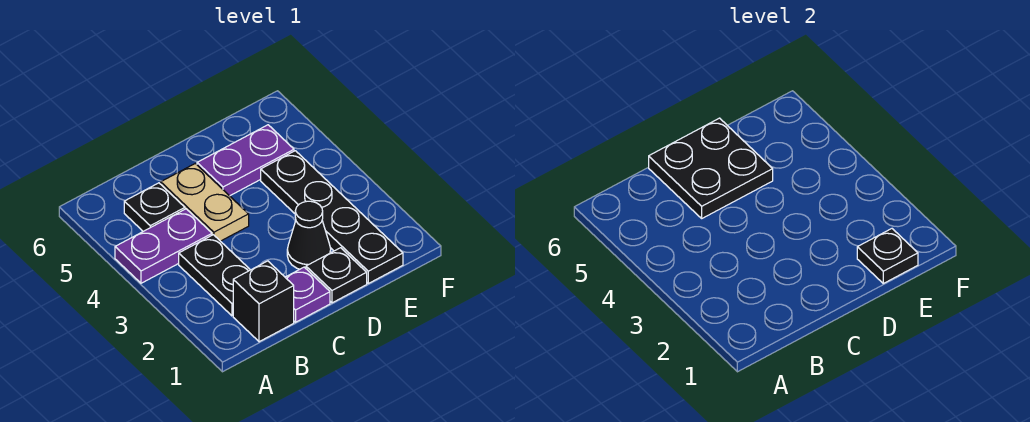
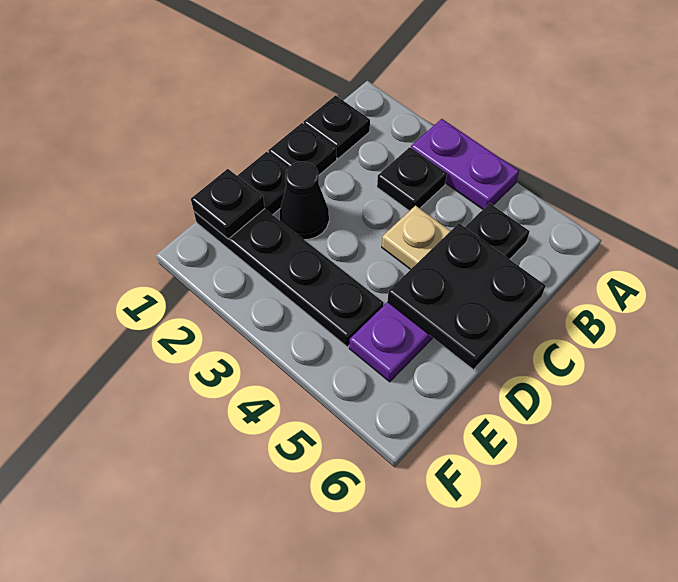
purple plate A4:B4 level 1 -> purple plate A3:A4 level 1
black brick B1 level 1 -> black plate B1 level 1
black plate B2:B3 level 1 -> black plate B3 level 1
purple plate C1 level 1 -> black plate C1 level 1

